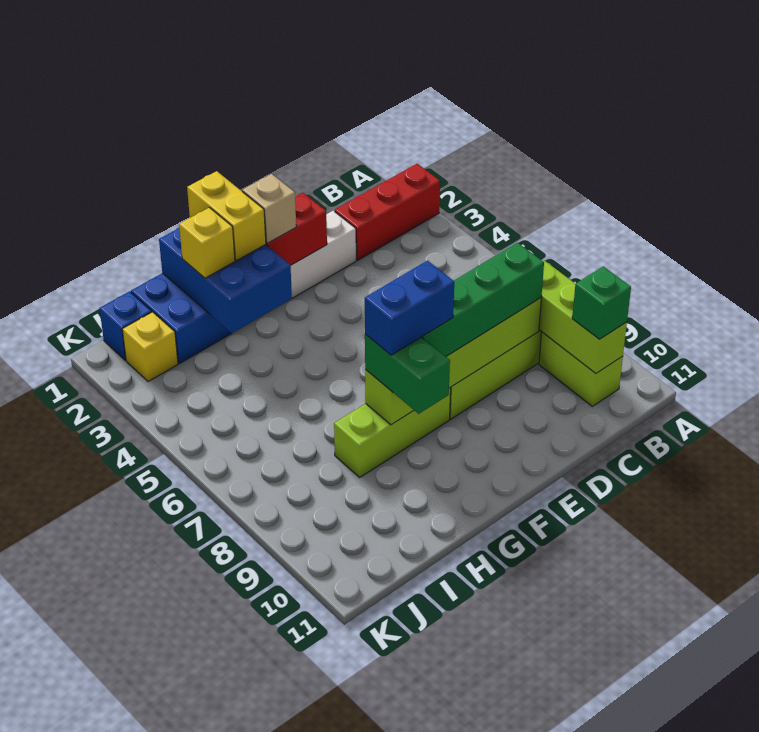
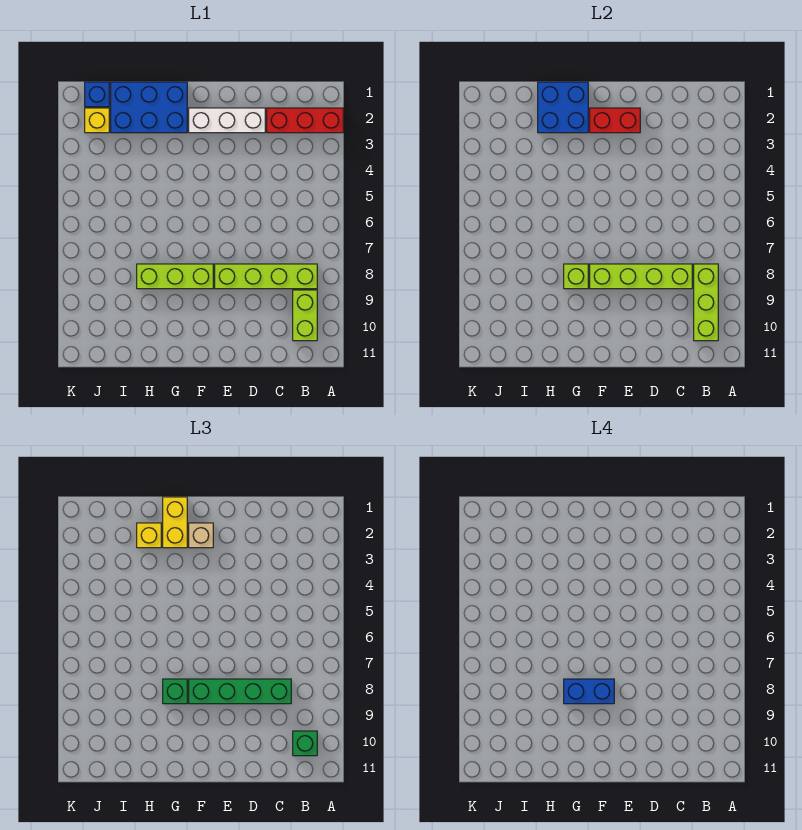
blue brick G1:H3 level 2 -> blue brick G1:H2 level 2
green brick G8:G9 level 3 -> green brick G8 level 3

